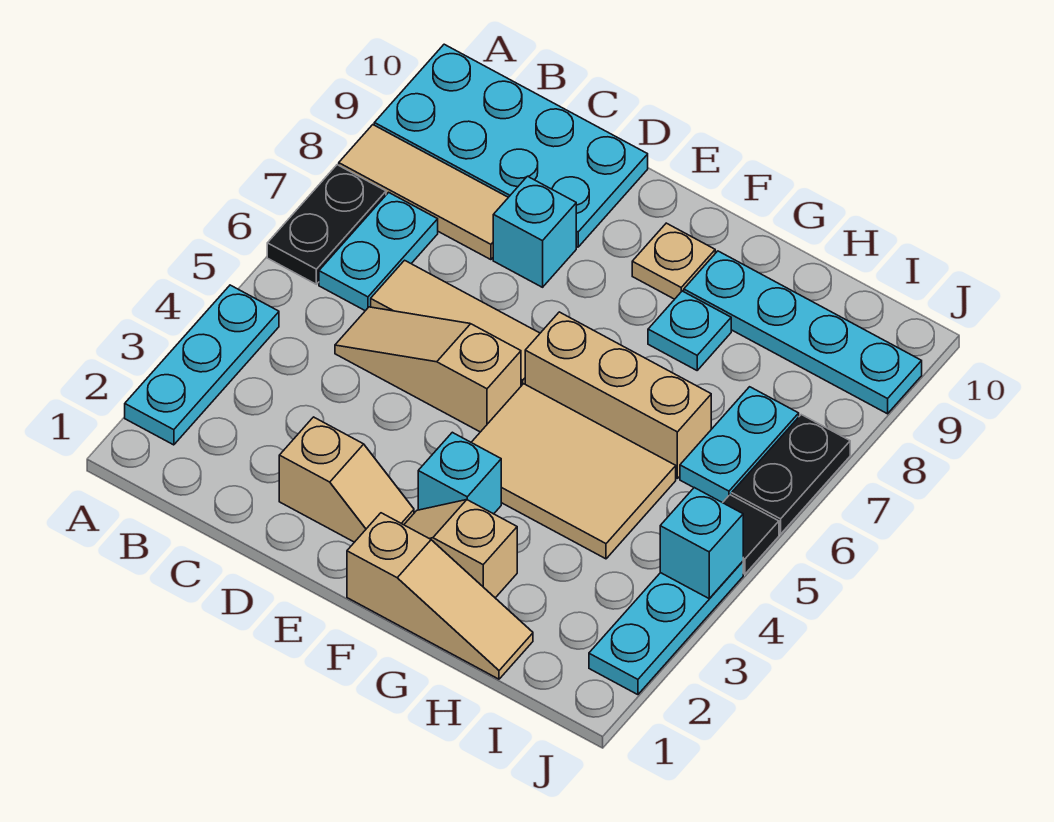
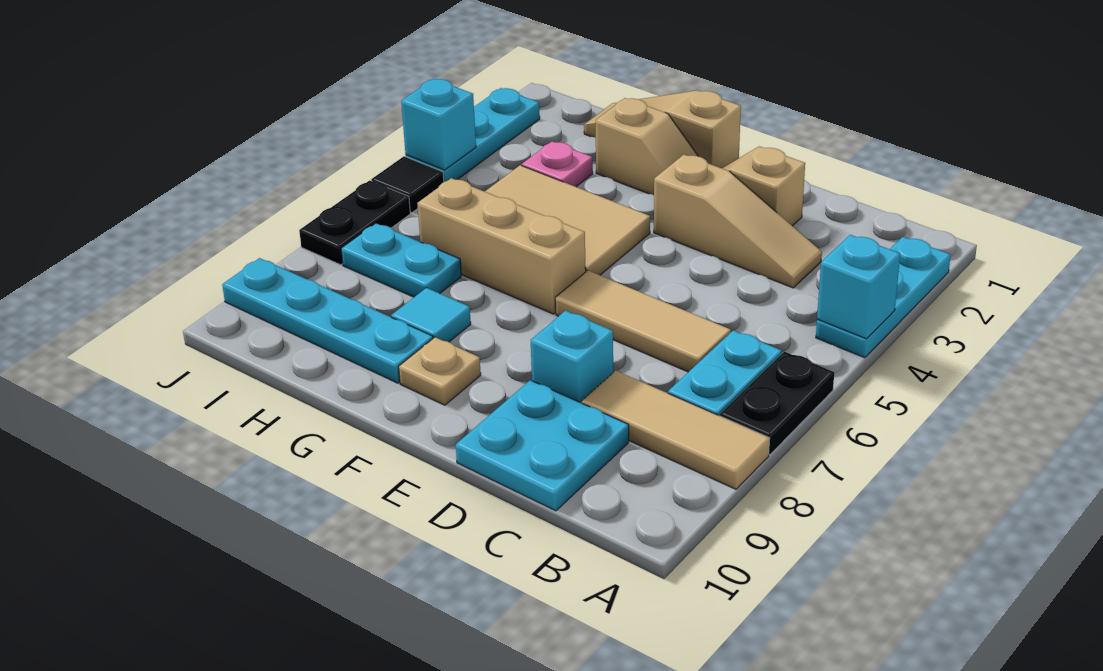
cyan plate A9:D10 level 1 -> cyan plate C9:D10 level 1
tan slope C5:E5 level 1 top E -> tan slope C3:E3 level 1 top E
cyan brick F3 level 1 -> cyan brick A4 level 2
cyan plate G8 level 1 -> cyan tile G8 level 1
none -> pink plate H3 level 1
cyan plate I6:I7 level 1 -> cyan plate H7:I7 level 1

